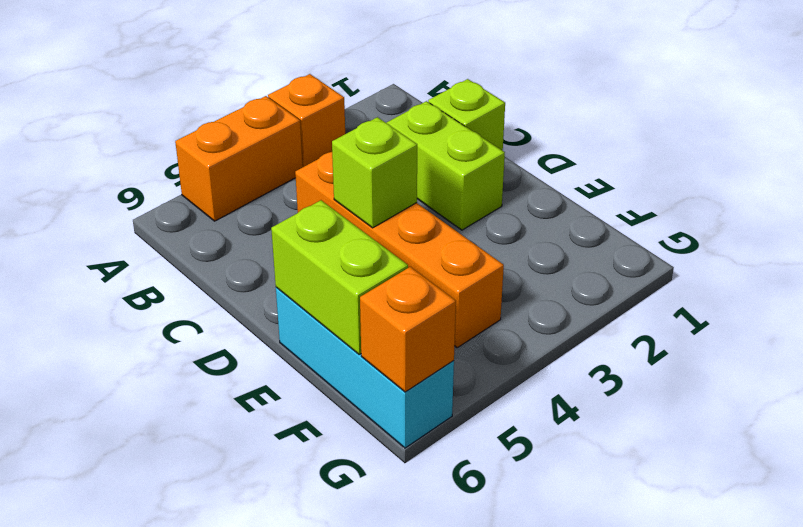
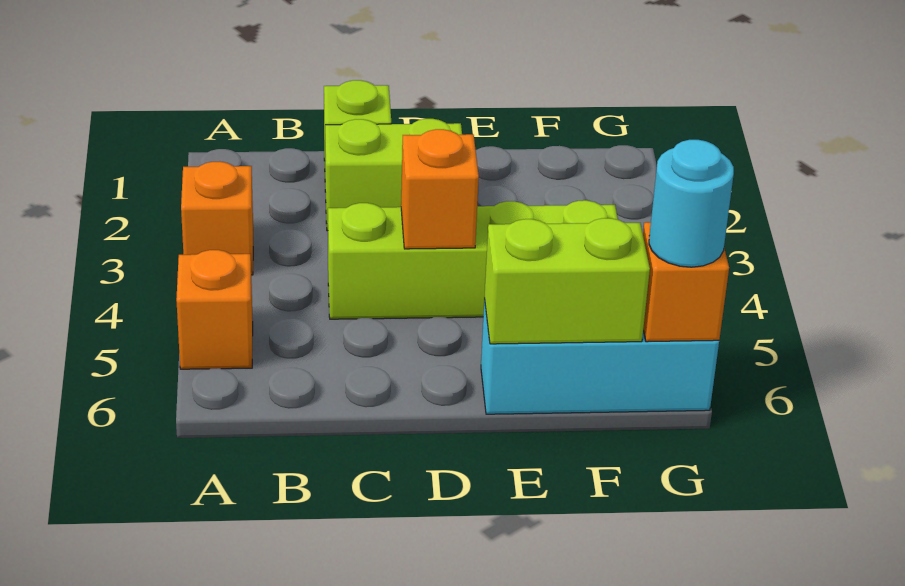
orange brick A4:A5 level 1 -> orange brick A5 level 1
orange brick C4:F4 level 1 -> lime brick C4:F4 level 1
lime brick D4 level 2 -> orange brick D4 level 2
none -> cyan round brick G6 level 3

